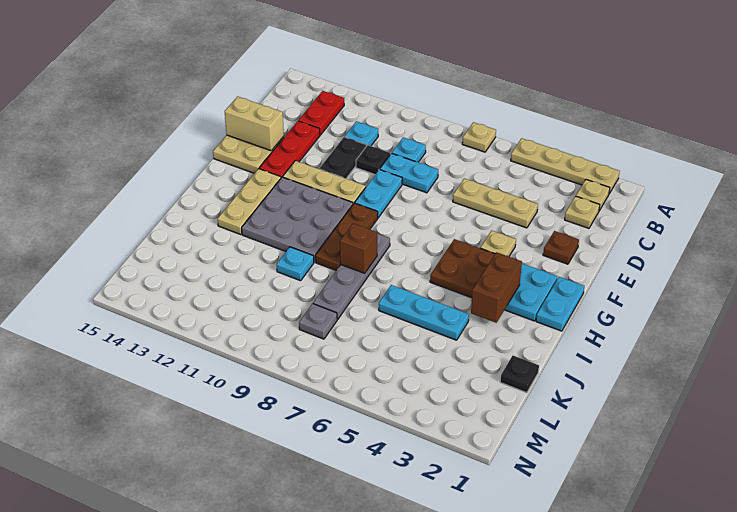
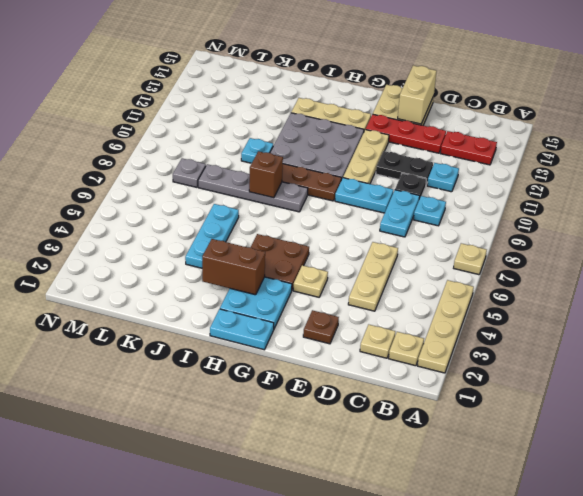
black plate K1 level 1 -> none

